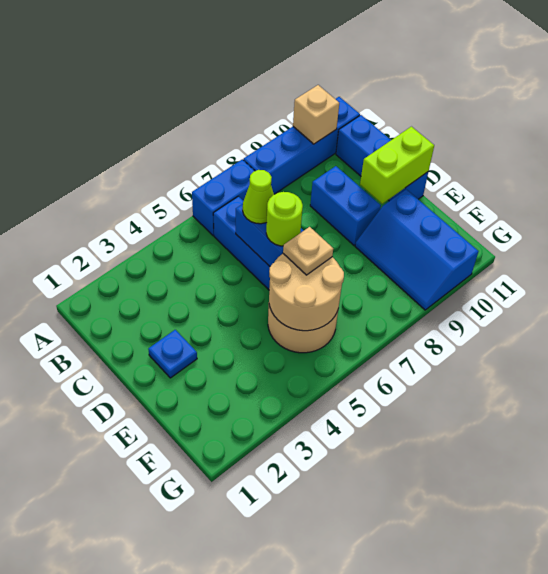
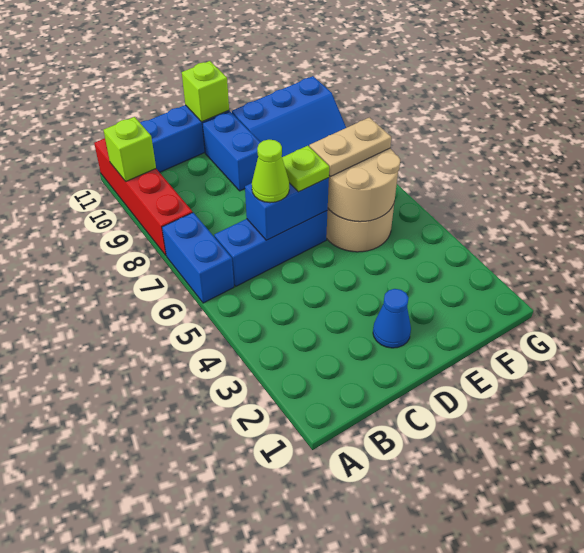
blue brick A8:A11 level 1 -> red brick A8:A11 level 1
tan brick A10 level 2 -> lime brick A10 level 2
blue brick C9:D9 level 1 -> blue brick D9:D10 level 1
blue plate D2 level 1 -> blue cone D2 level 1
lime round brick D6 level 3 -> lime plate D6 level 3
lime brick D10:D11 level 2 -> lime brick D11 level 2
tan plate E6 level 3 -> tan plate E6:F6 level 3

